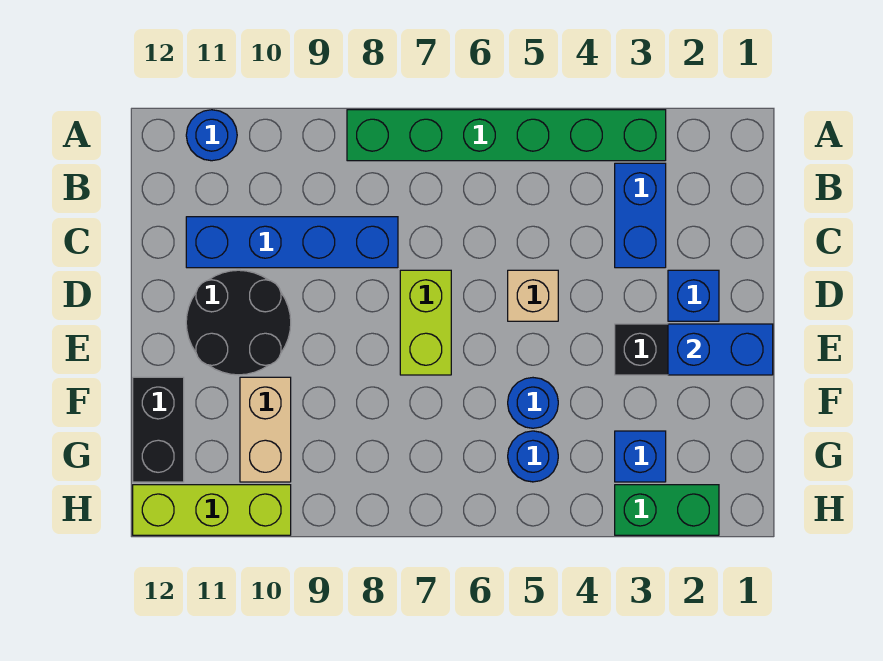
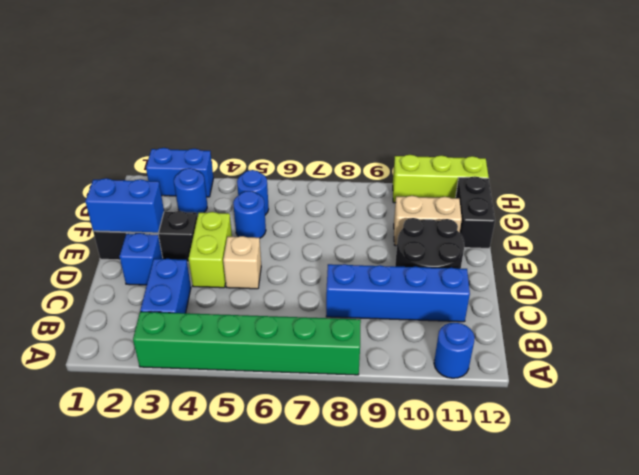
lime brick D7:E7 level 1 -> lime brick D4:E4 level 1
tan brick F10:G10 level 1 -> tan brick F10:F11 level 1
blue brick G3 level 1 -> blue round brick G3 level 1
green brick H2:H3 level 1 -> blue brick H2:H3 level 1

